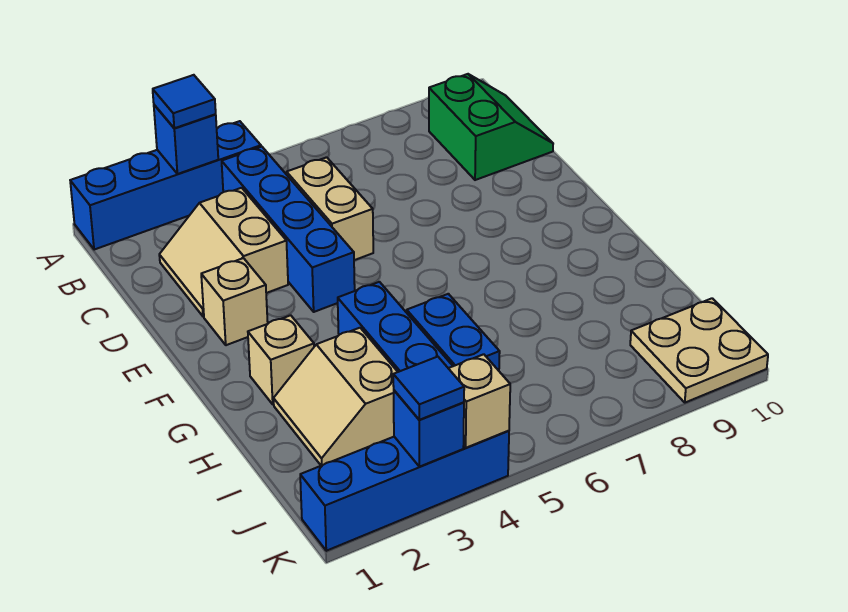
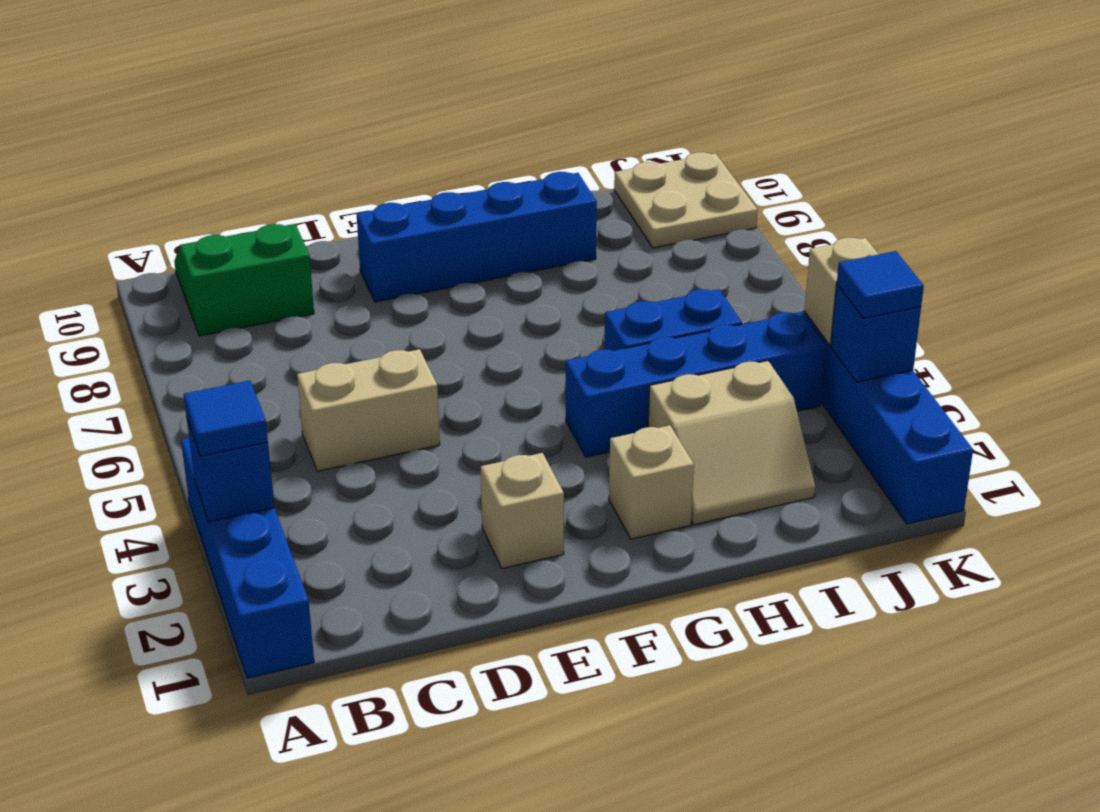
blue brick B4:E4 level 1 -> blue brick E9:H9 level 1
tan slope C2:D3 level 1 top 3 -> none

